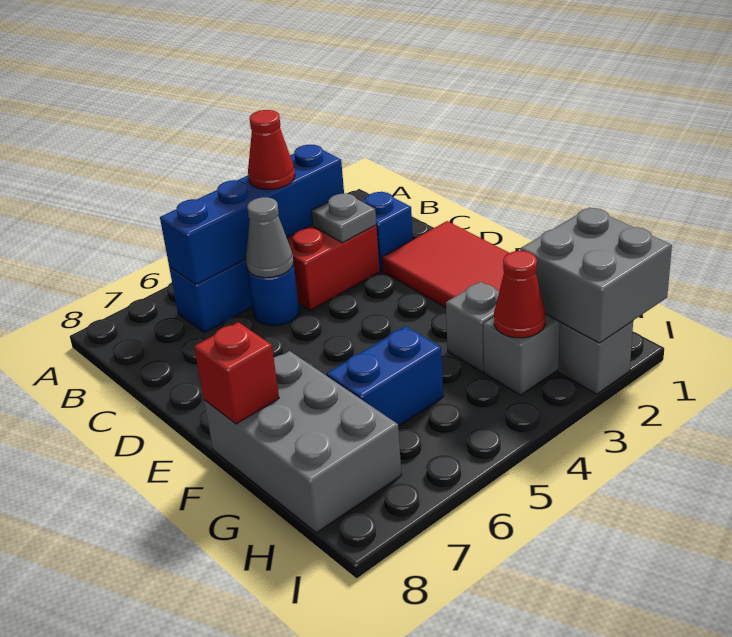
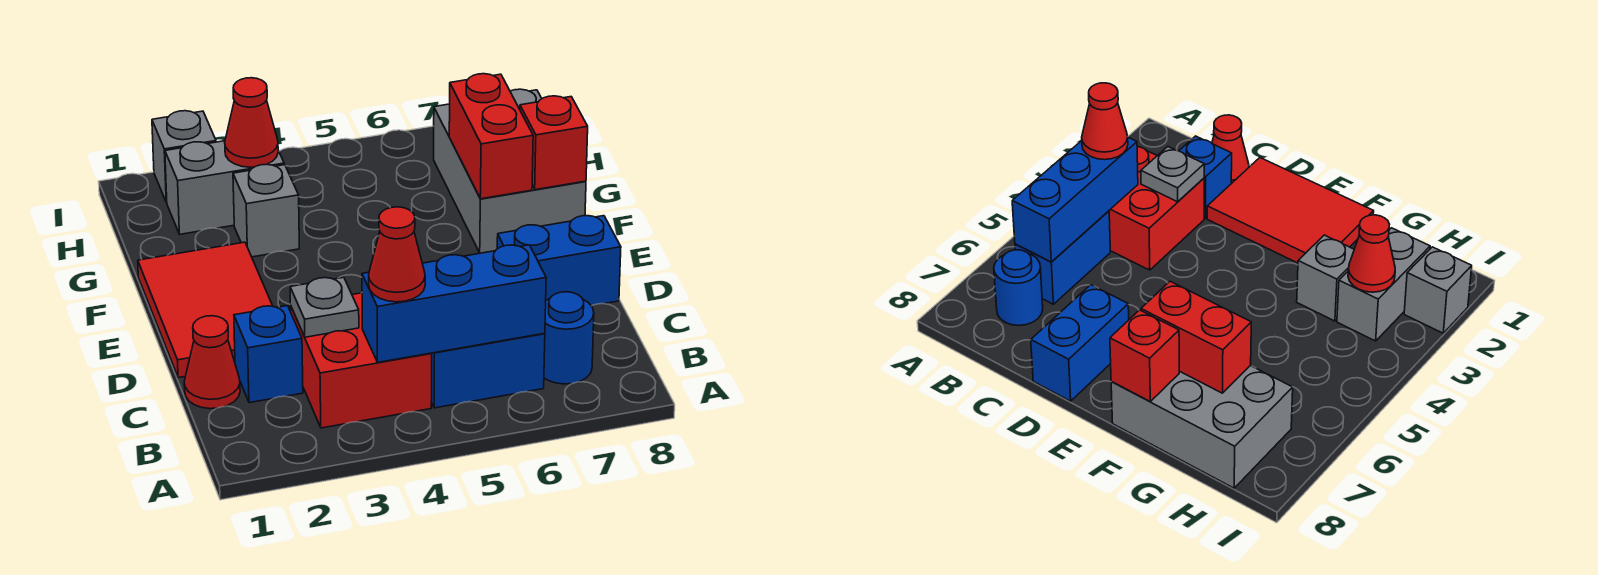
blue brick B3:B6 level 2 -> blue brick B4:B6 level 2
none -> red cone C1 level 1
blue round brick C5 level 1 -> blue round brick B7 level 1
grey cone C5 level 2 -> none
none -> red brick F7:G7 level 2
blue brick G5:G6 level 1 -> blue brick D7:D8 level 1
grey brick H1:I2 level 2 -> none

